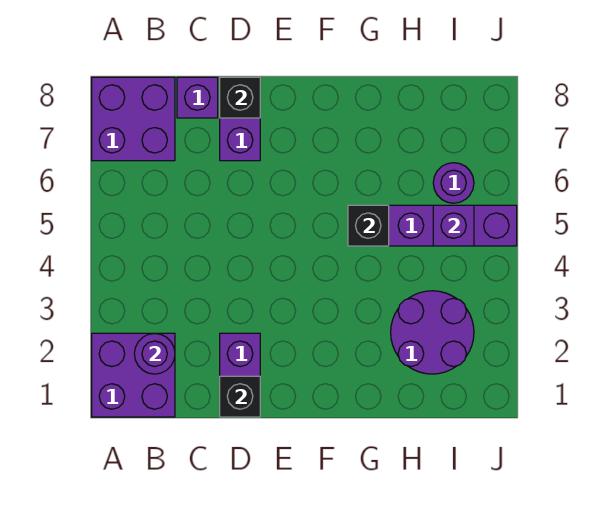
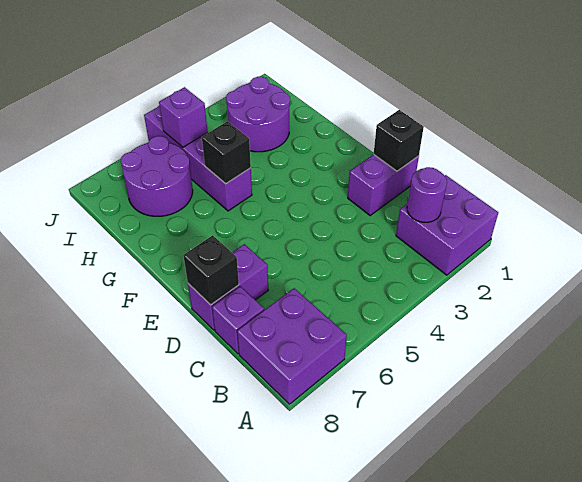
purple round brick I6 level 1 -> purple round brick H6:I7 level 1

